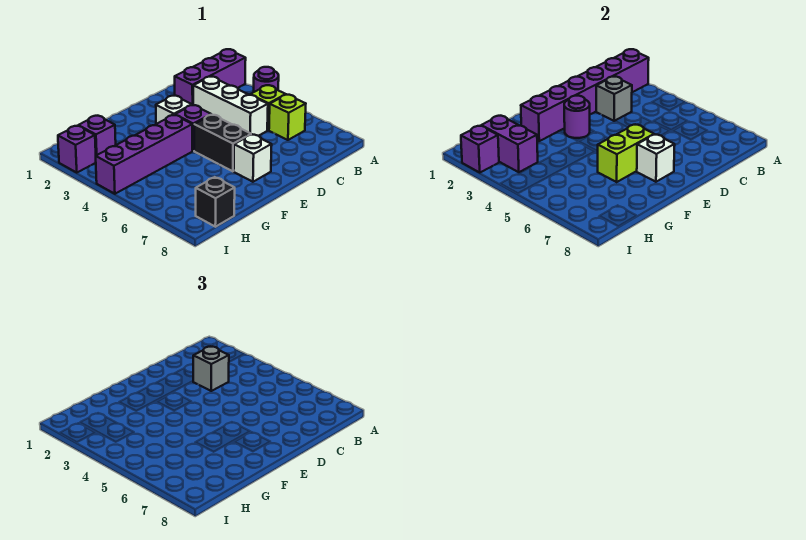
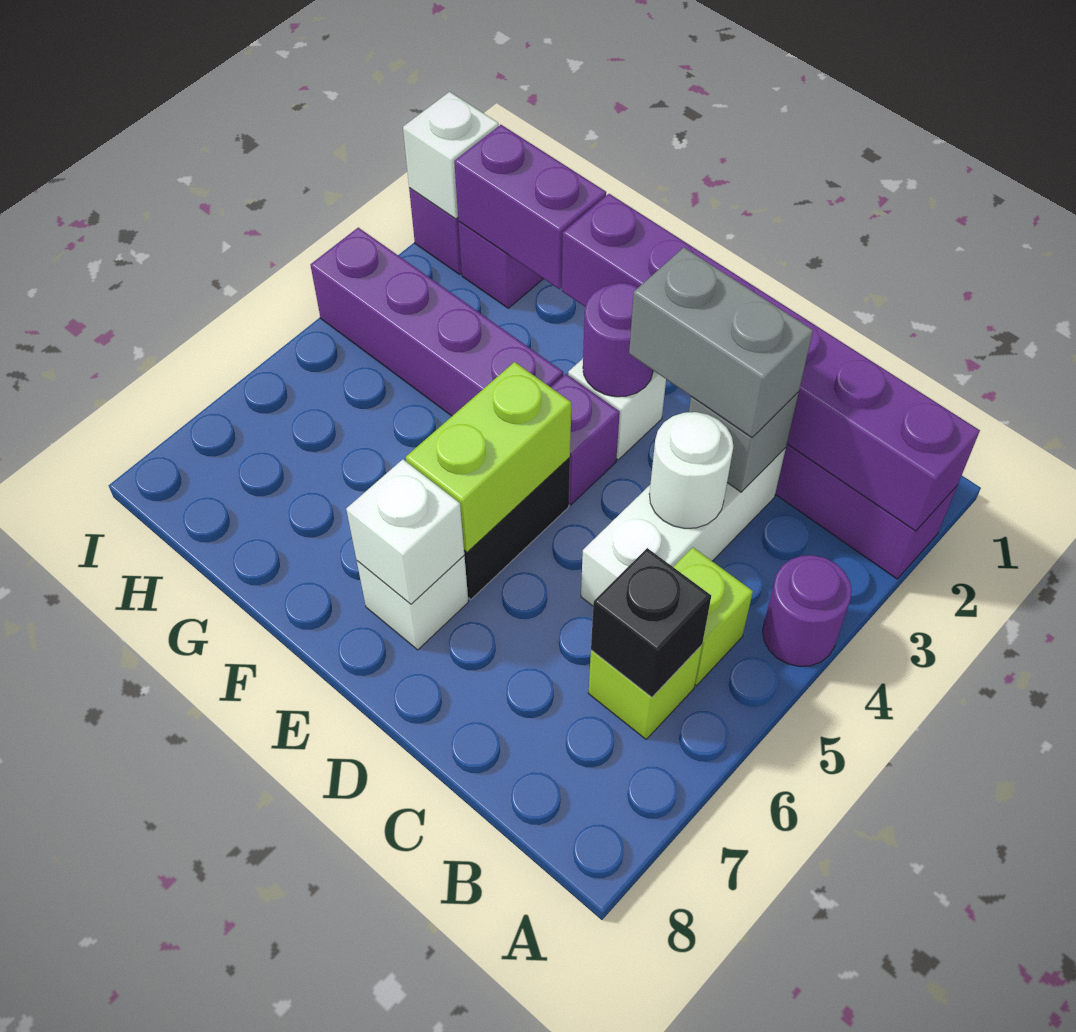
grey brick C3 level 3 -> grey brick C3:D3 level 3
none -> white round brick C4 level 2
lime brick E6:F6 level 2 -> lime brick E5:E6 level 2
purple brick H2:H3 level 2 -> purple brick G2:H2 level 2
black brick H8 level 1 -> black brick B6 level 2
purple brick I2 level 2 -> white brick I2 level 2

